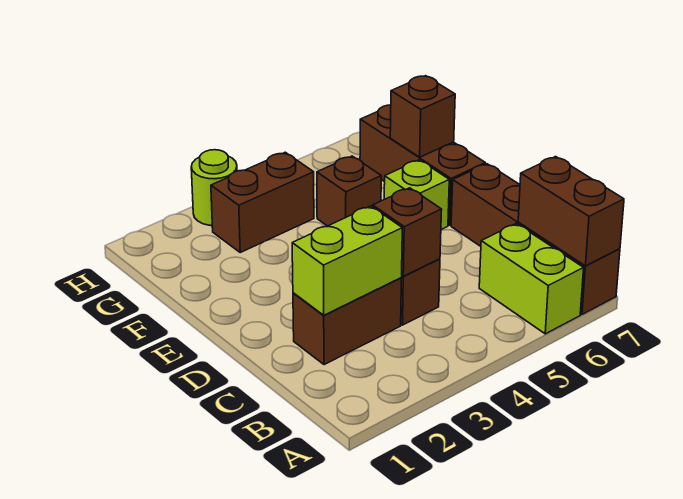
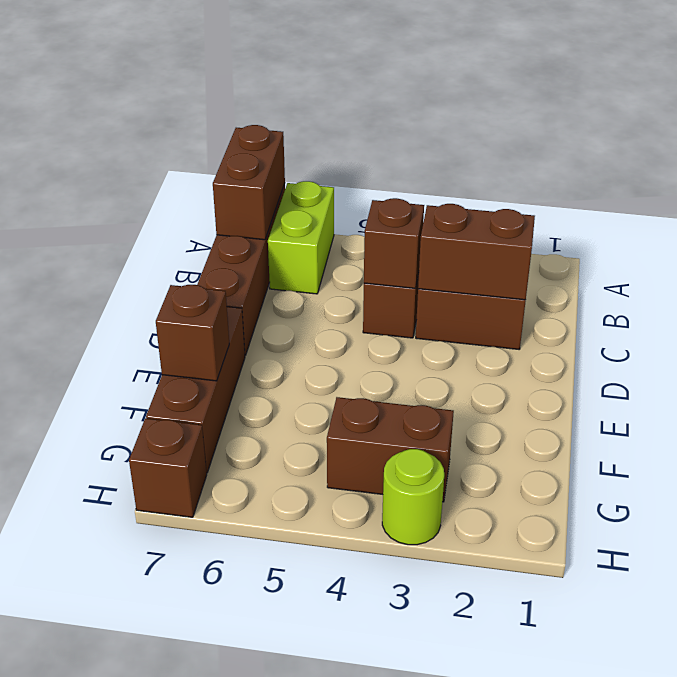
lime brick C2:C3 level 2 -> brown brick C2:C3 level 2
lime brick E6 level 1 -> none
brown brick F5 level 1 -> brown brick H7 level 1

